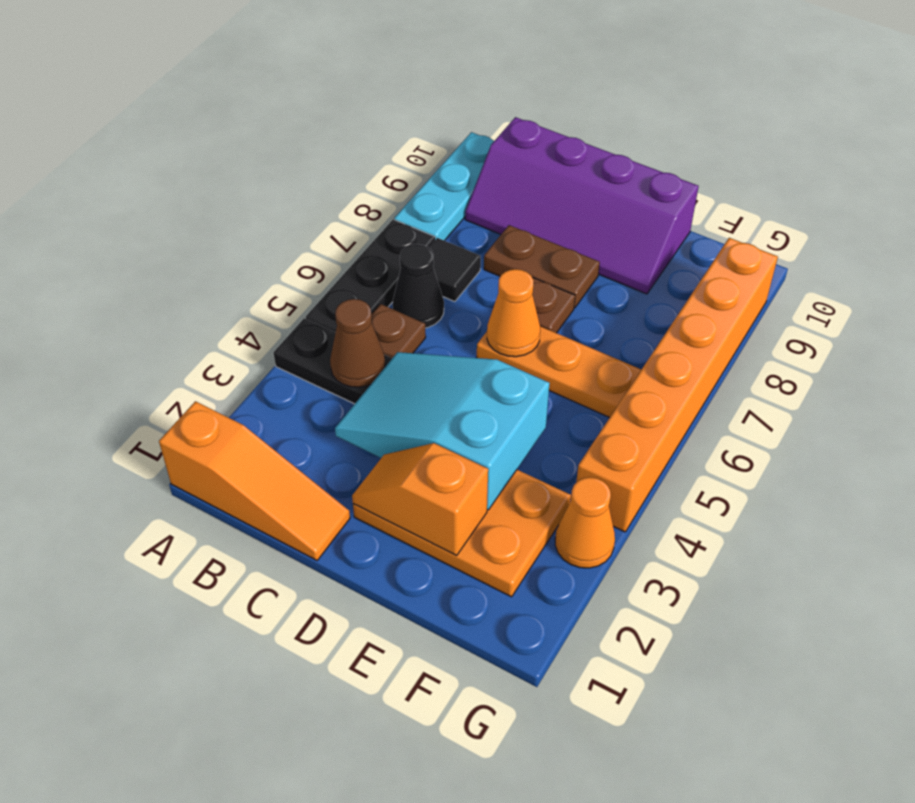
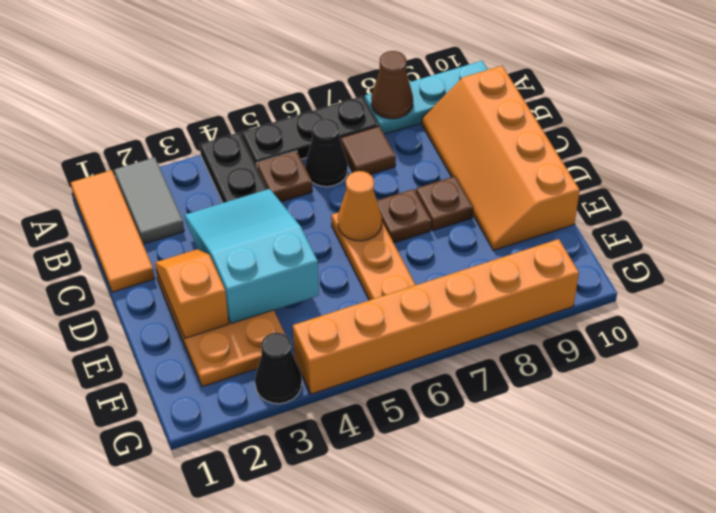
orange slope A1:C1 level 1 top A -> orange tile A1:C1 level 1
none -> grey tile A2:B2 level 1
brown cone B4 level 2 -> brown cone A8 level 2
black tile B7 level 1 -> brown tile B7 level 1
purple slope B9:E10 level 1 top 10 -> orange slope B9:E10 level 1 top 10
brown plate C8:D8 level 1 -> brown plate D8 level 1
orange cone G3 level 1 -> black cone G3 level 1

